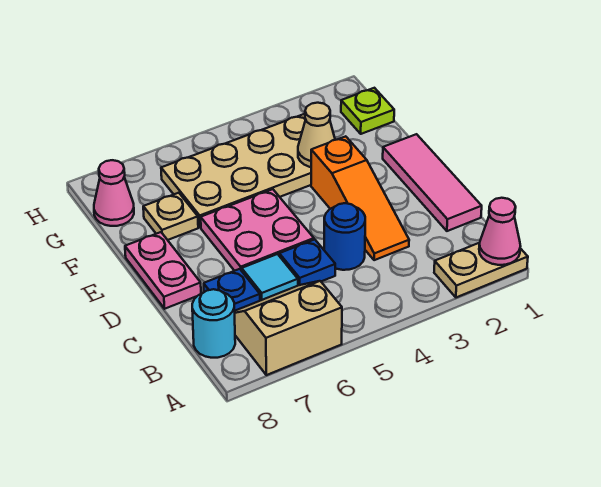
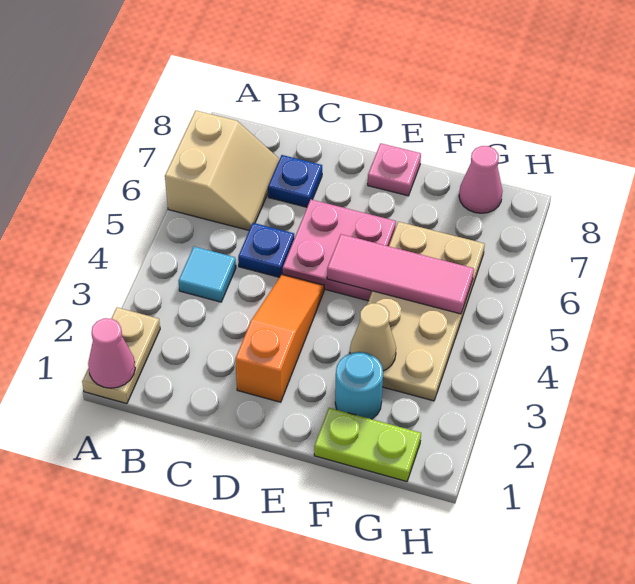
cyan round brick B8 level 1 -> cyan round brick F2 level 1
pink tile C1:E1 level 1 -> pink tile E5:G5 level 2
orange slope C3:E3 level 1 top E -> orange slope D2:D4 level 1 top 2
blue round brick C4 level 1 -> none
cyan tile C6 level 1 -> cyan tile B4 level 1
pink plate D8:E8 level 1 -> pink plate E8 level 1
tan plate F7 level 1 -> none
lime plate G1 level 1 -> lime plate F1:G1 level 1

